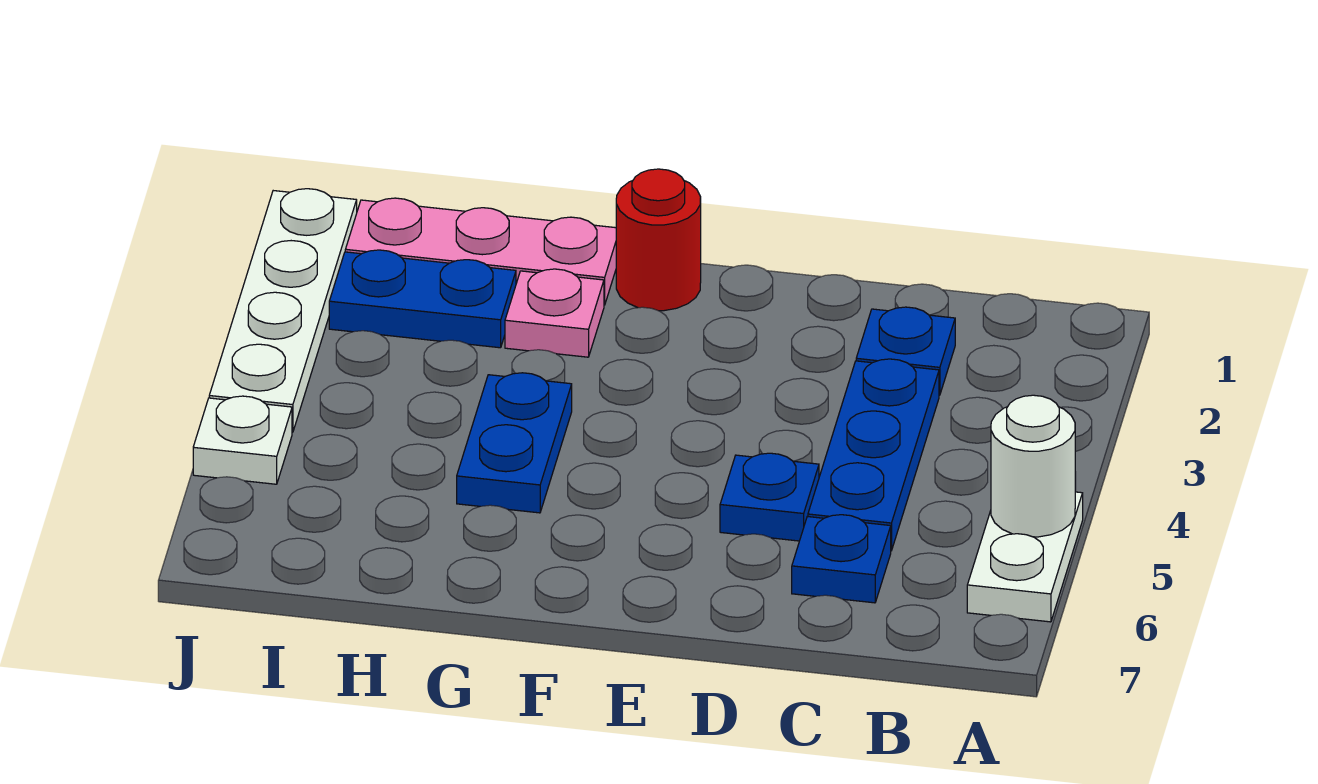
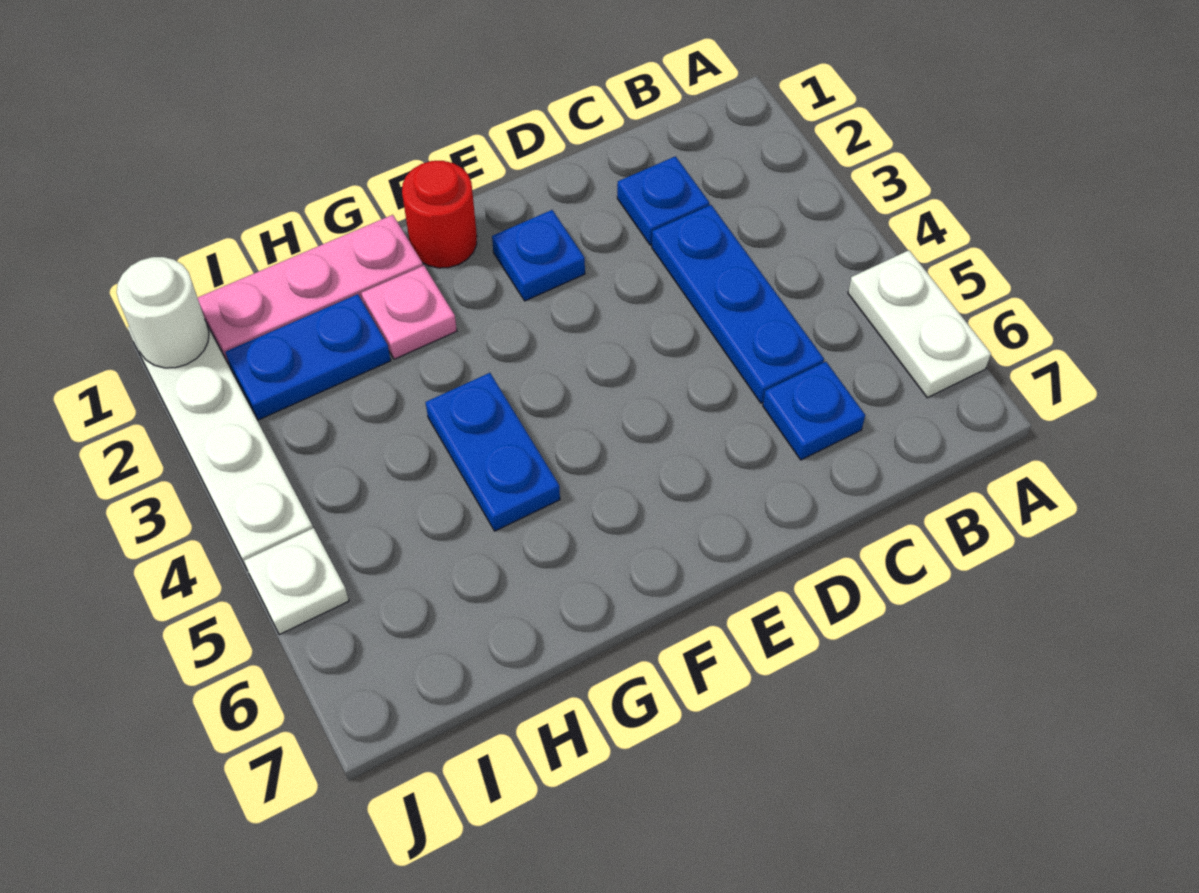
white round brick A5 level 2 -> white round brick J1 level 2
blue plate D5 level 1 -> blue plate E2 level 1

